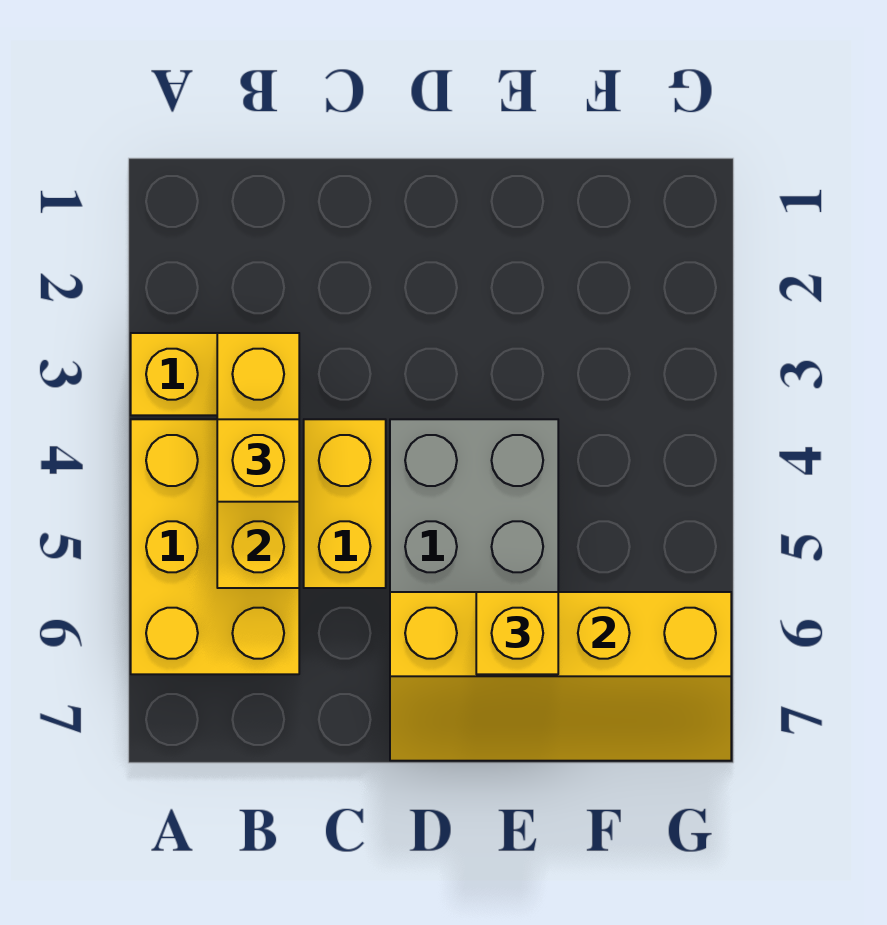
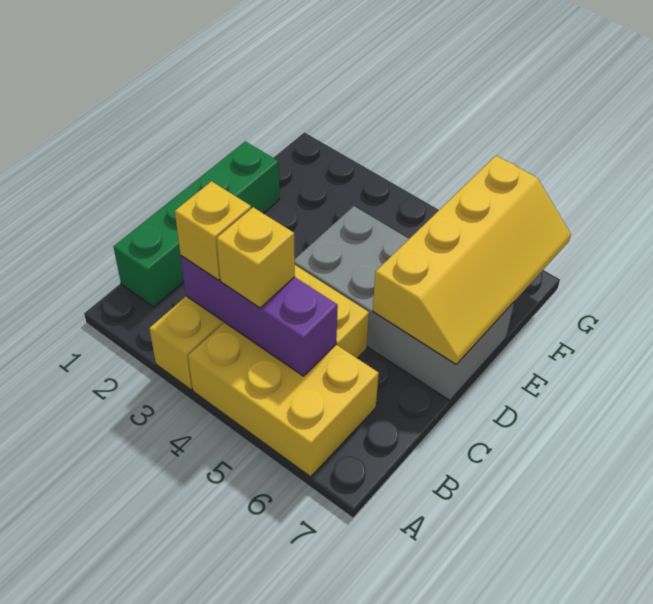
none -> green brick B1:E1 level 1
yellow brick B3:B5 level 2 -> purple brick B3:B5 level 2
yellow brick E6 level 3 -> yellow brick B3 level 3

